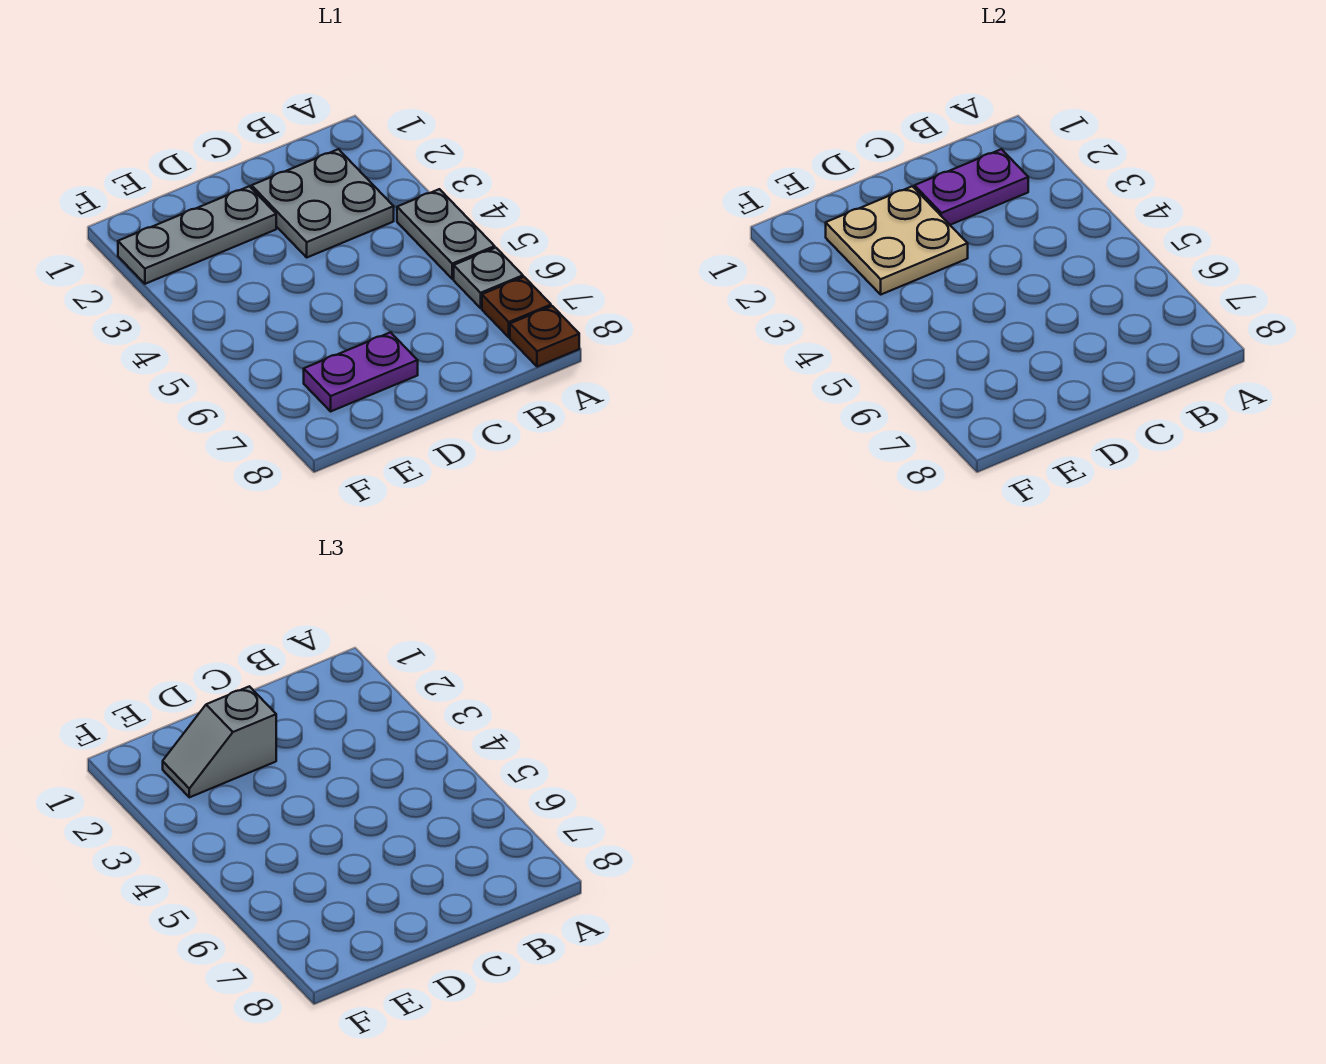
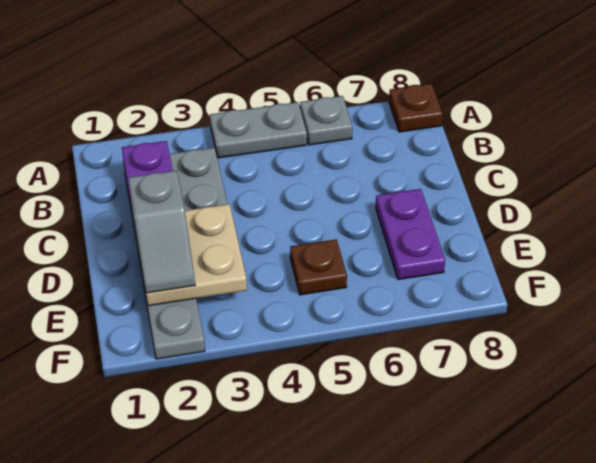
brown plate A7 level 1 -> brown plate E5 level 1

